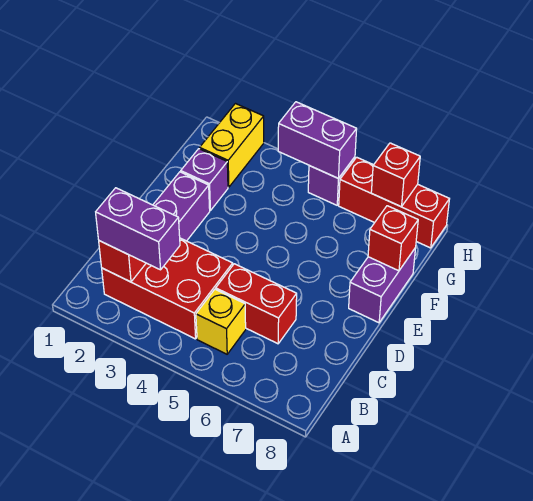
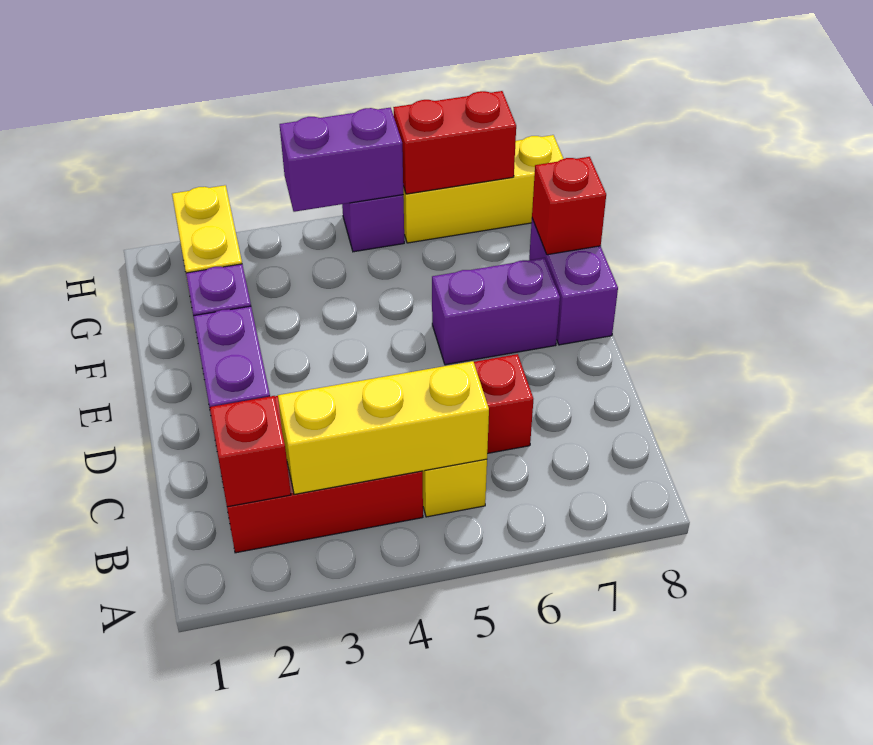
purple brick B2:B3 level 3 -> purple brick E6:E7 level 1
none -> yellow brick B3:B5 level 2
red brick H6:H8 level 1 -> yellow brick H6:H8 level 1
red brick H7 level 2 -> red brick H6:H7 level 2

